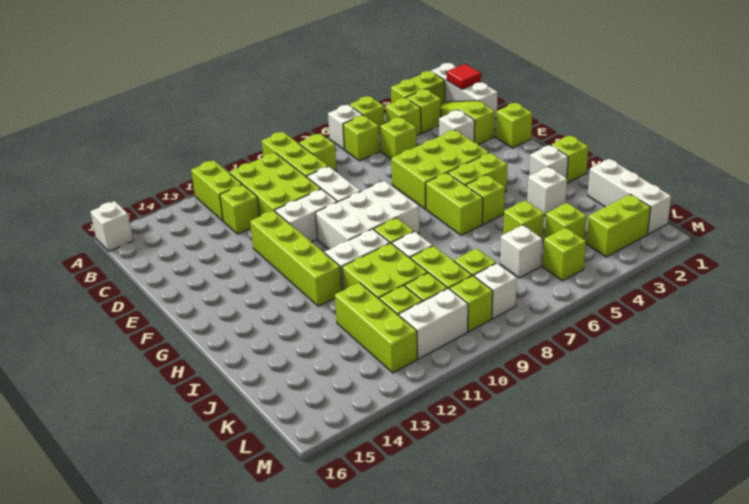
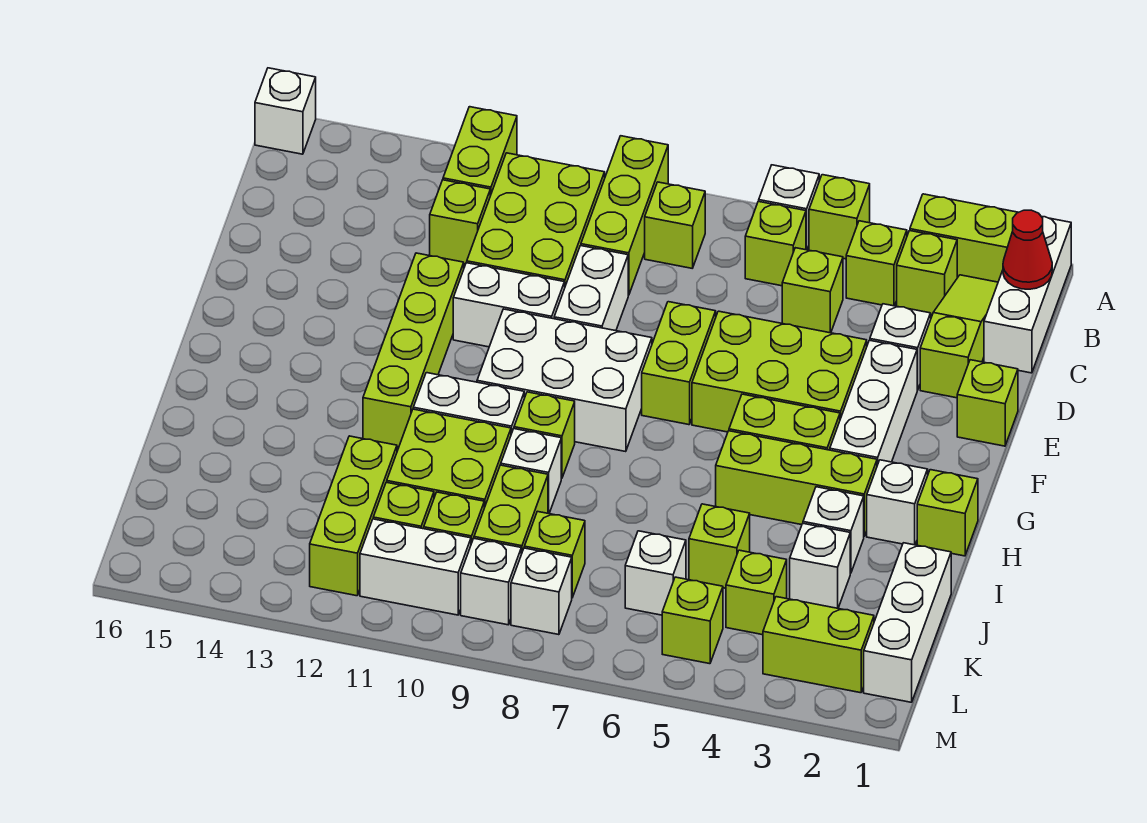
red tile B1 level 2 -> red cone B1 level 2
none -> white brick E3:G3 level 1
lime brick G6:H6 level 1 -> lime brick E7:F7 level 1
lime brick H5 level 1 -> lime brick H3:H5 level 1
none -> white brick J3 level 1
lime brick L9 level 1 -> white brick L9 level 1

